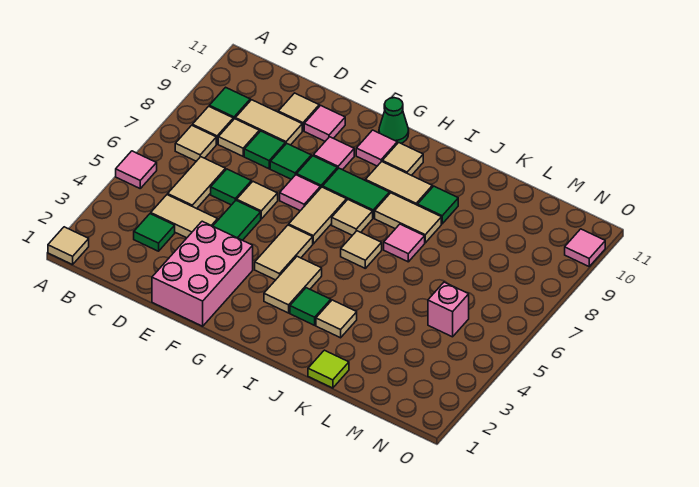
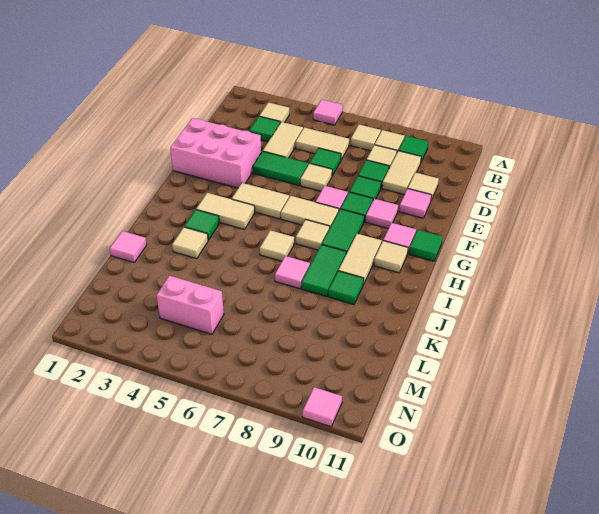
tan tile A1 level 1 -> tan tile B3 level 1
green cone G11 level 1 -> green tile G11 level 1
tan tile I8:J8 level 1 -> green tile I8:J8 level 1
lime tile K1 level 1 -> pink tile K1 level 1
pink brick M5 level 1 -> pink brick M4:M5 level 1

